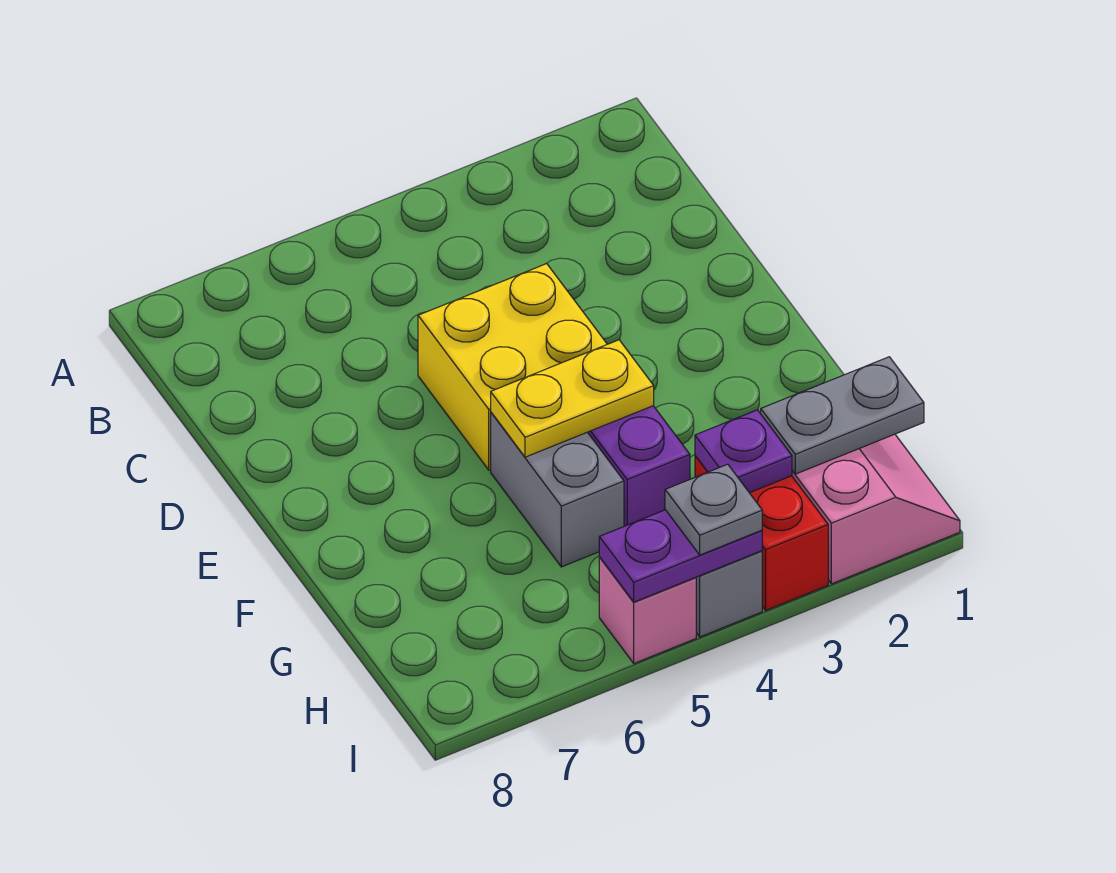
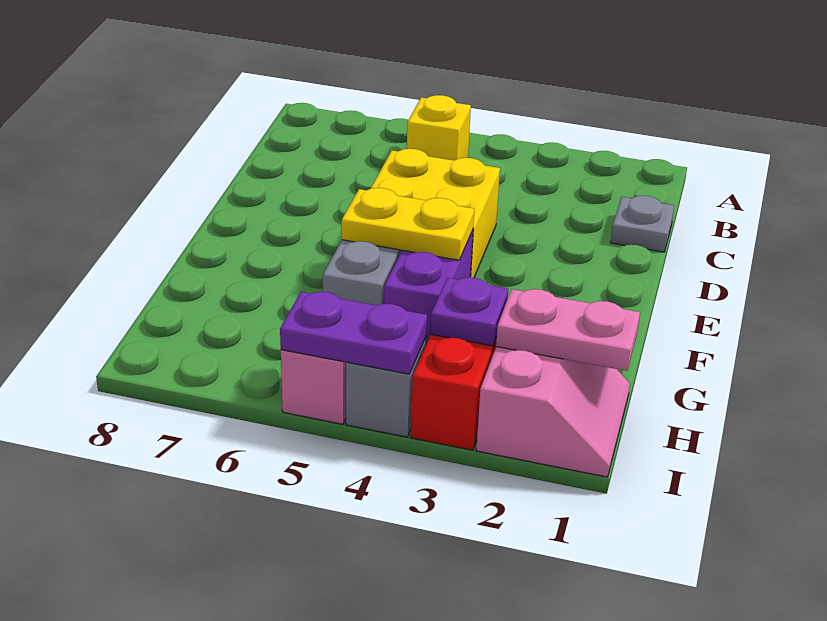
none -> yellow brick B5 level 1
grey plate H1:H2 level 2 -> pink plate H1:H2 level 2
grey plate I4 level 3 -> grey plate C1 level 1

